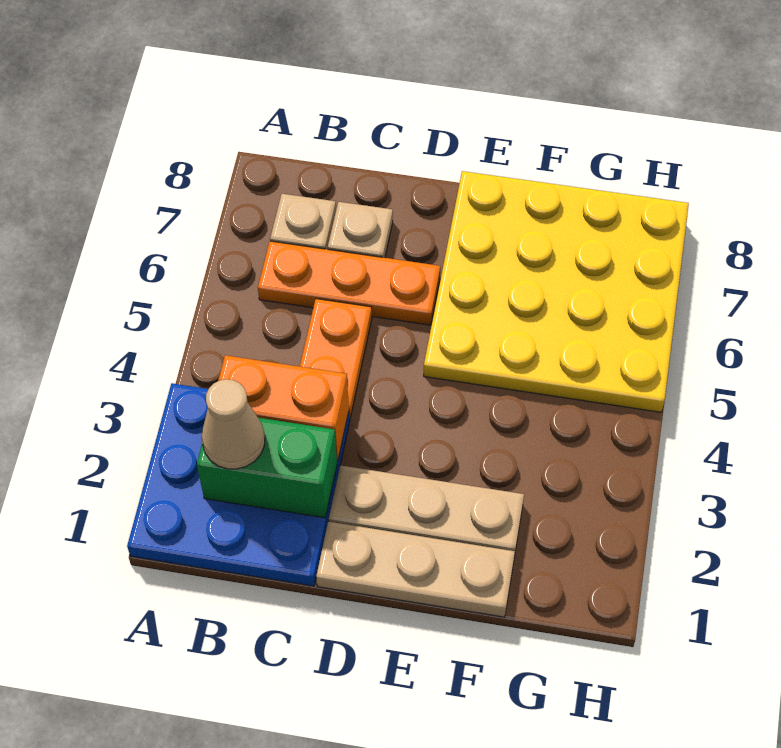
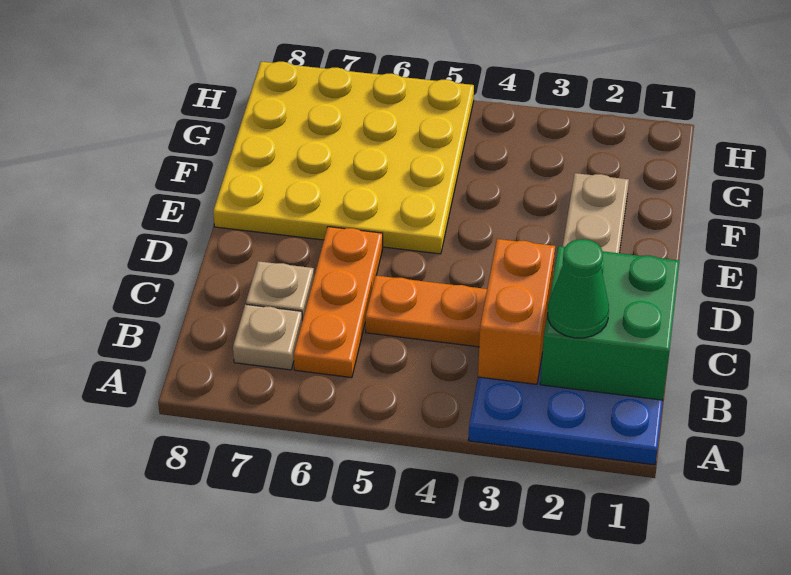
green brick B2:C2 level 2 -> green brick B1:C2 level 2
tan cone B2 level 3 -> green cone B2 level 3
tan plate D1:F1 level 1 -> none

